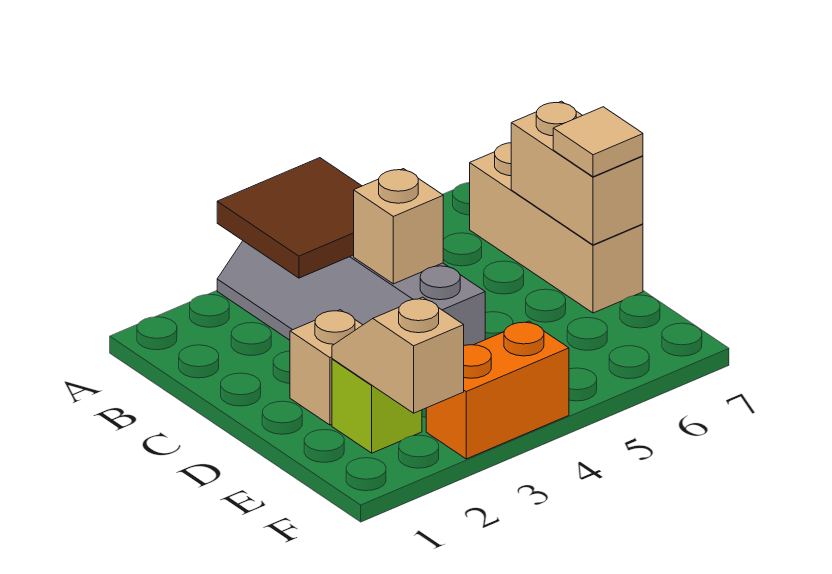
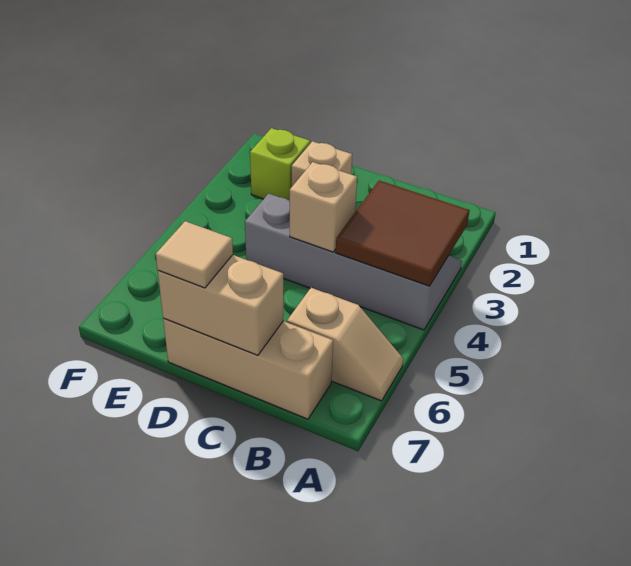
tan slope E2:F2 level 2 top F -> tan slope A6:B6 level 1 top B
orange brick F3:F4 level 1 -> none

